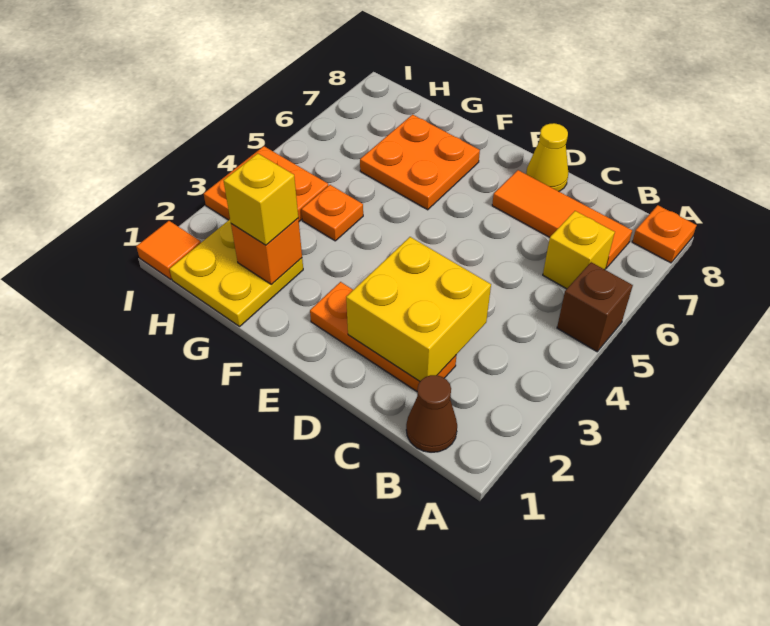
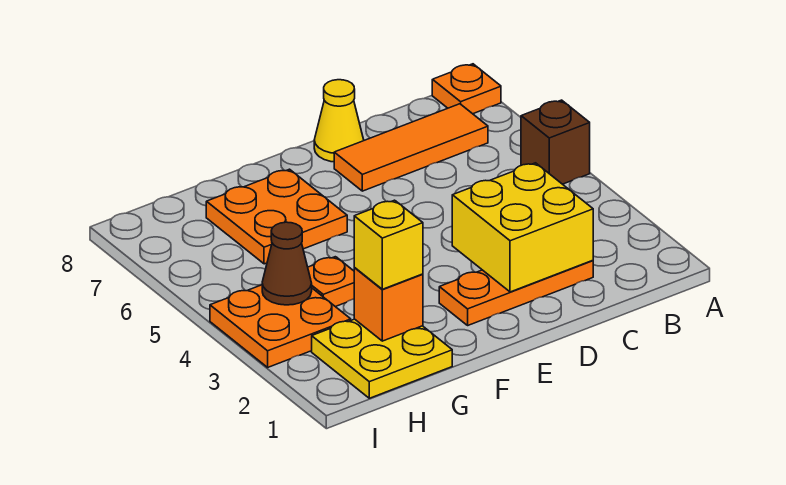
brown cone B1 level 1 -> brown cone H4 level 2
yellow brick B6 level 1 -> none
orange tile I1 level 1 -> none

